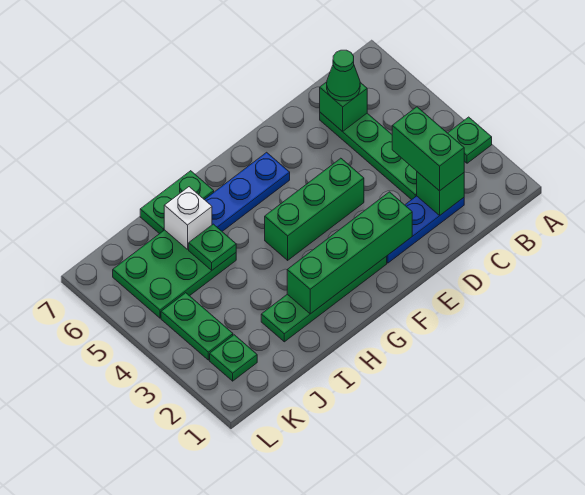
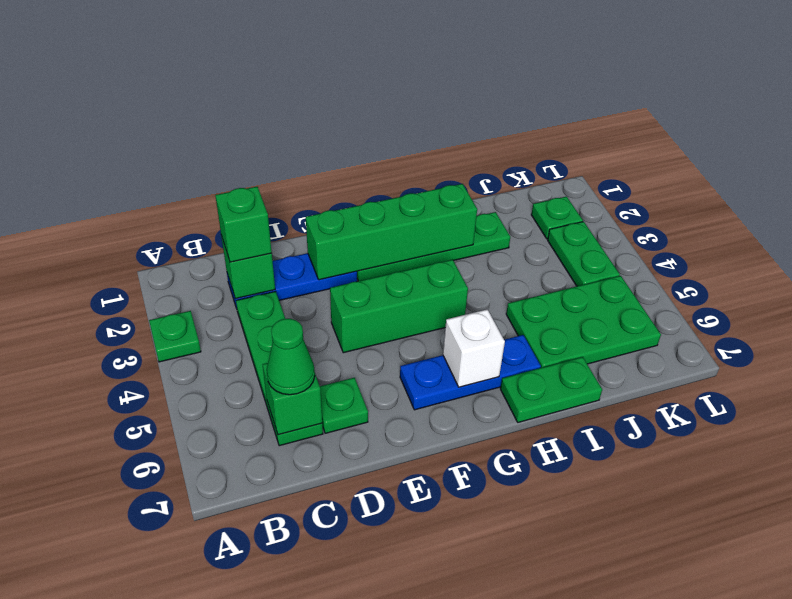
green brick C2:C3 level 3 -> green brick C2 level 3
green plate I5 level 2 -> green plate D6 level 1
white brick I6 level 2 -> white brick G6 level 2

